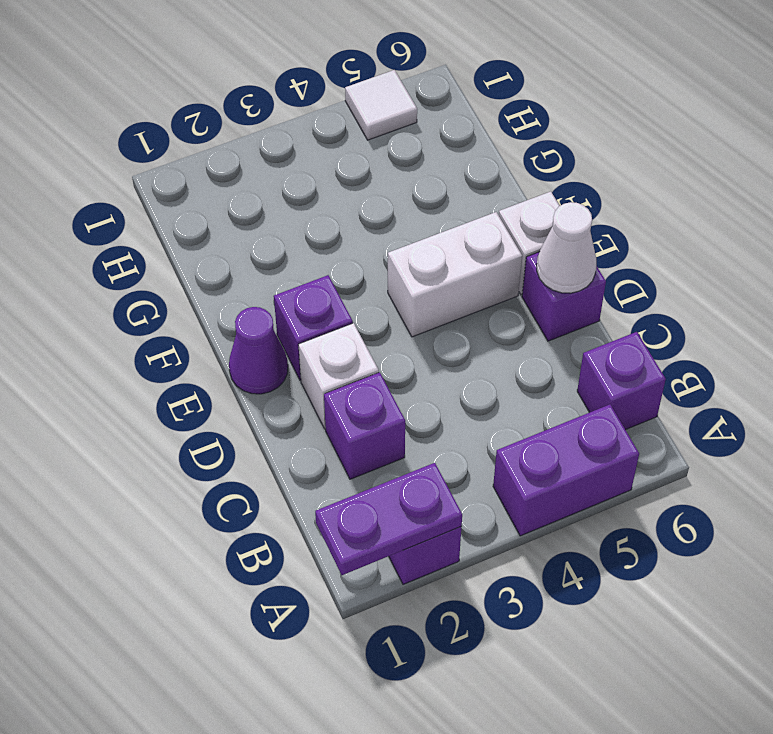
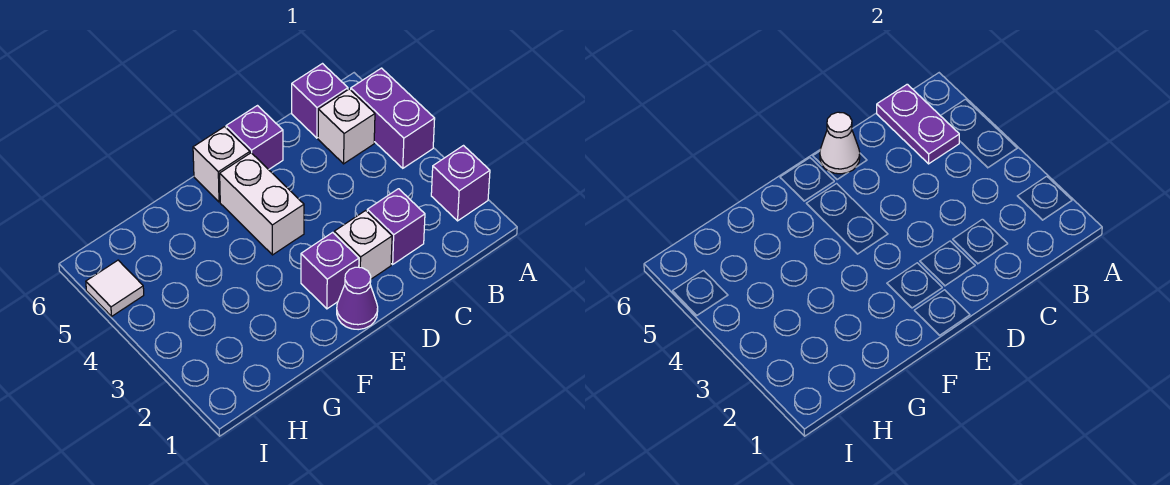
purple plate A1:A2 level 2 -> purple plate B5:B6 level 2
none -> white brick B5 level 1

